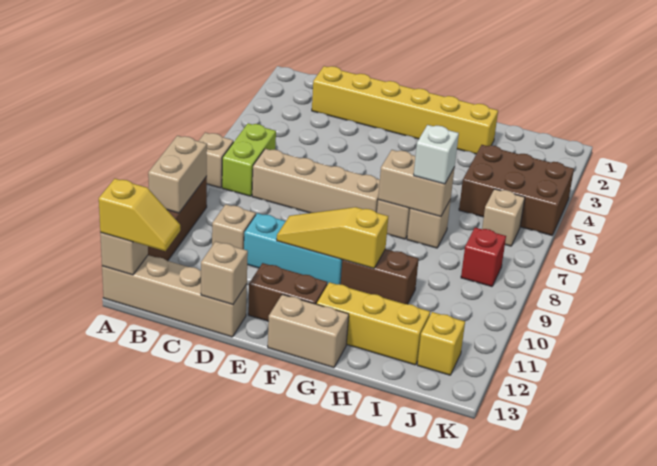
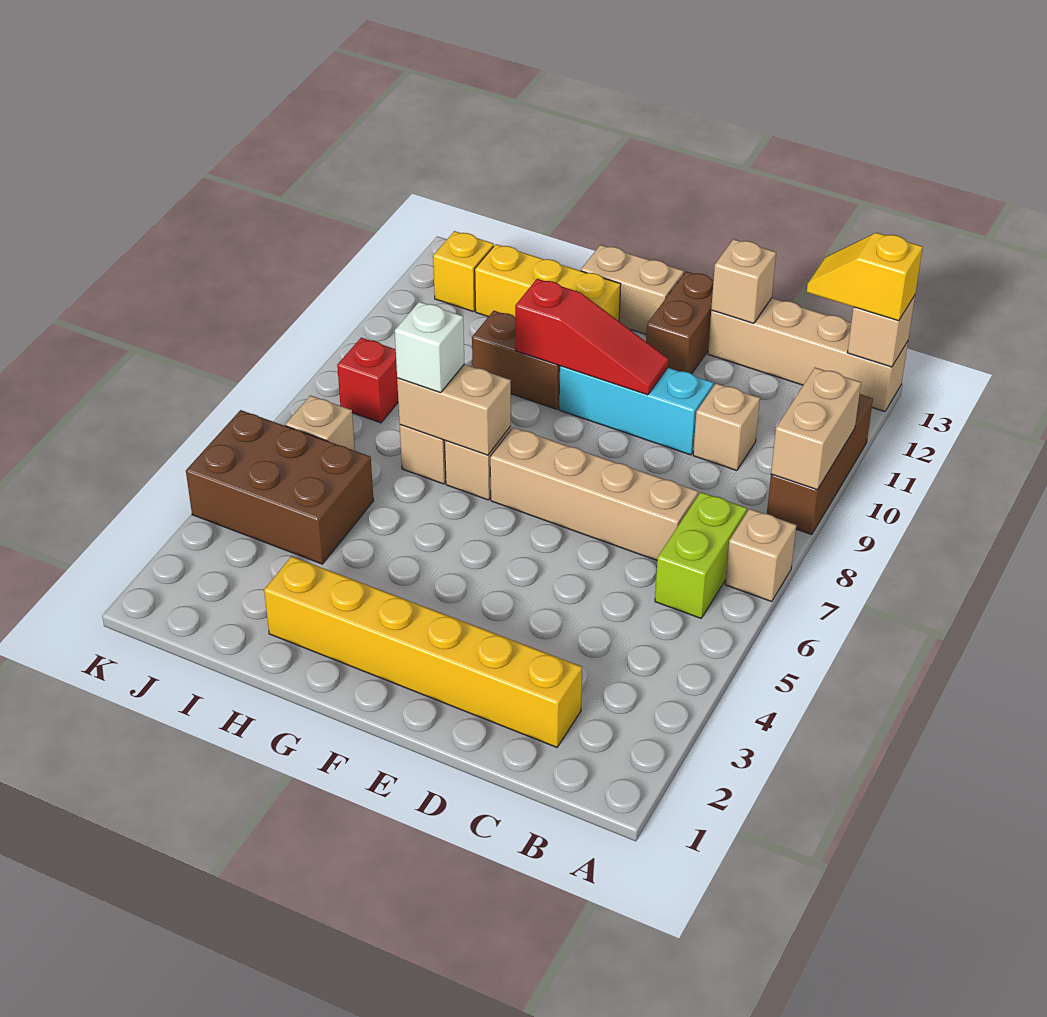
yellow slope E10:G10 level 2 top G -> red slope E10:G10 level 2 top G
brown brick E12:F12 level 1 -> brown brick E12:E13 level 1

